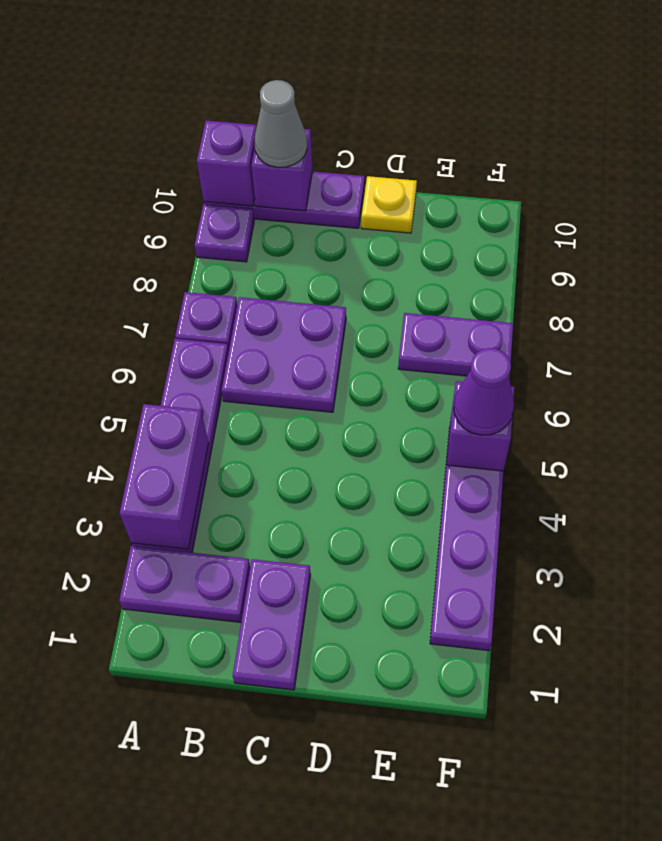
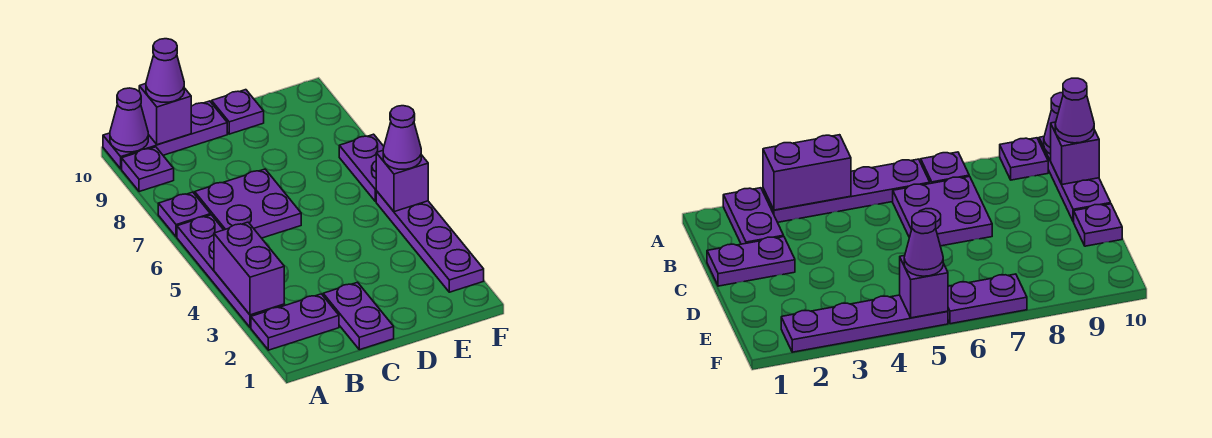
purple brick A10 level 2 -> purple cone A10 level 2
grey cone B10 level 3 -> purple cone B10 level 3
yellow plate D10 level 1 -> purple plate D10 level 1
purple plate E7:F7 level 1 -> purple plate F6:F7 level 1

